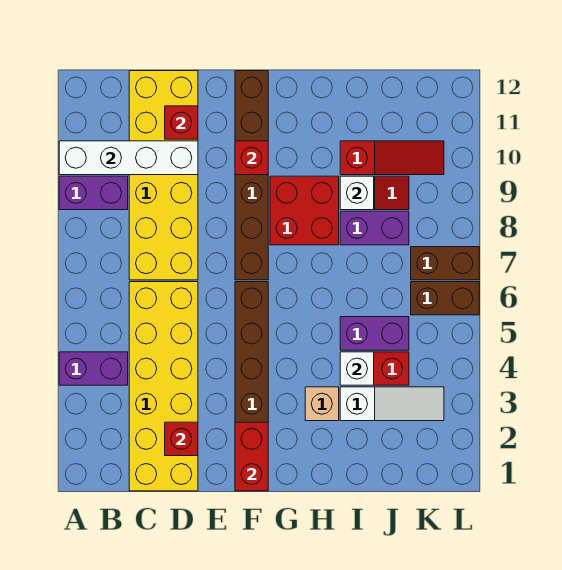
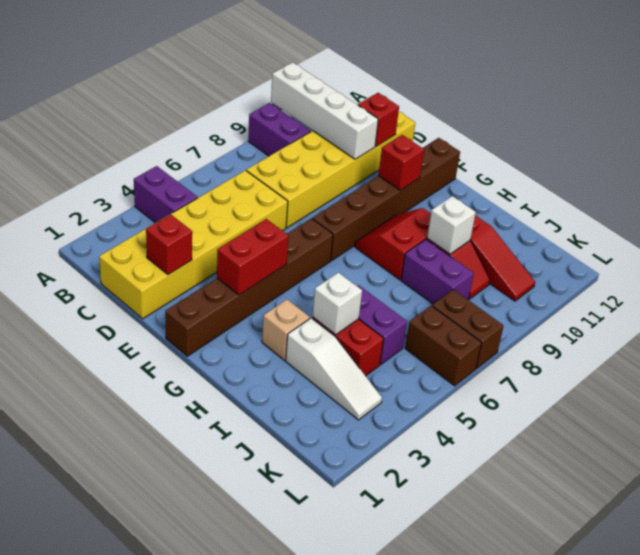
red brick F1:F2 level 2 -> red brick F3:F4 level 2
red brick G8:H9 level 1 -> red slope G8:H9 level 1 top H

